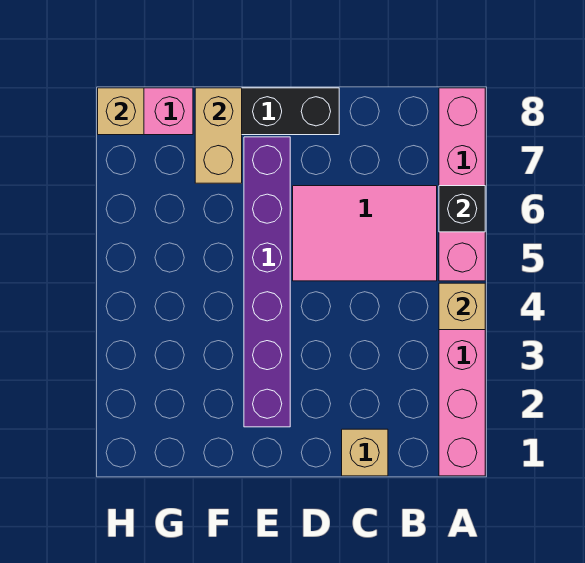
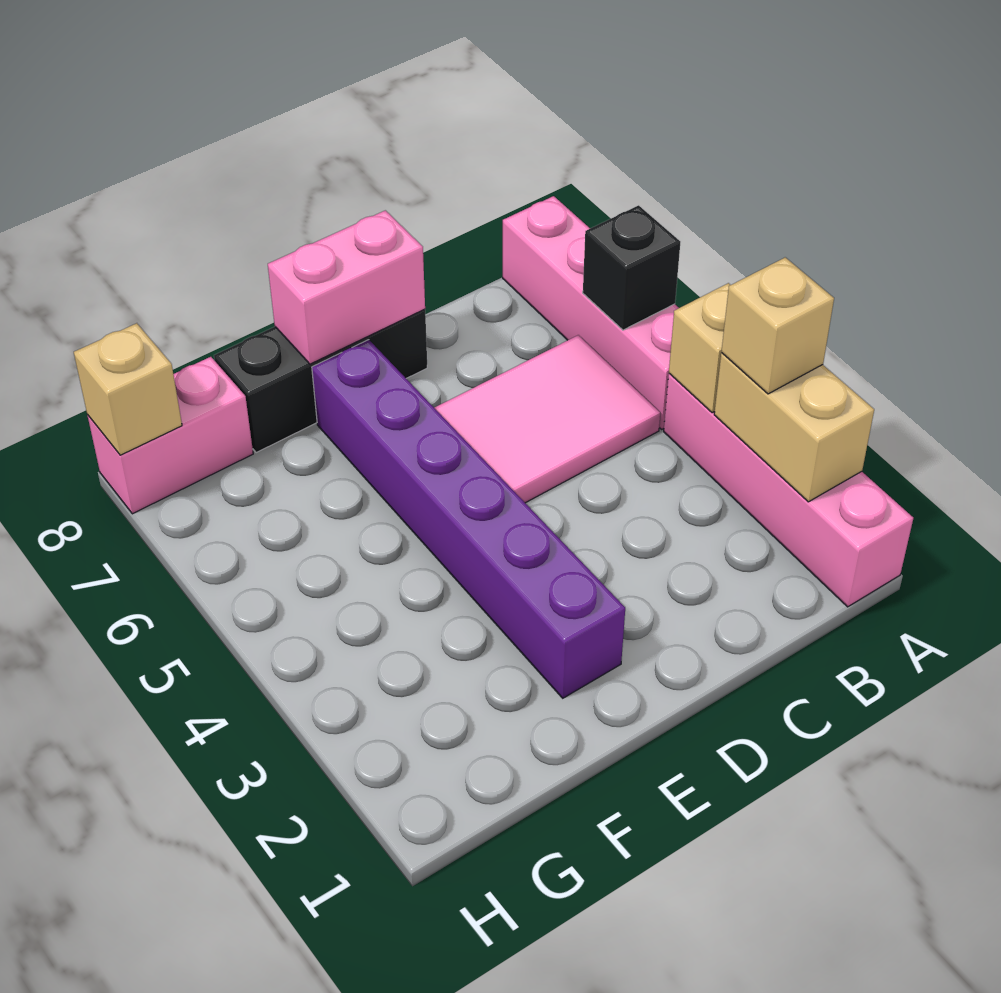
tan brick C1 level 1 -> tan brick A3 level 3
none -> pink brick D8:E8 level 2
tan brick F7:F8 level 2 -> tan brick A2:A3 level 2

